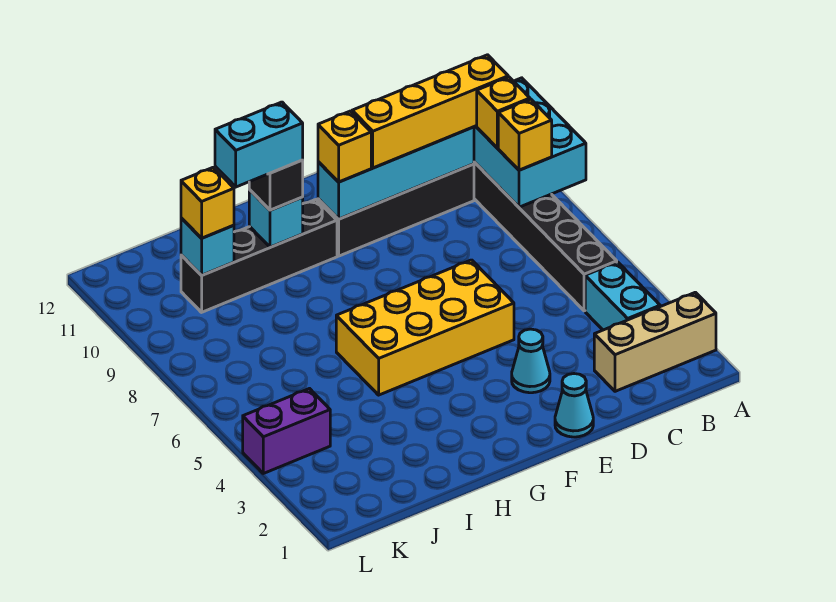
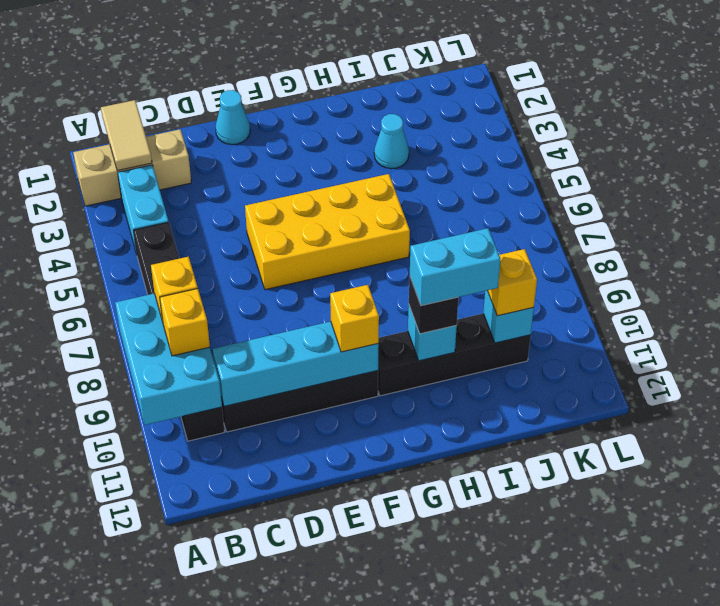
none -> tan tile B1:B2 level 2
yellow brick B10:E10 level 3 -> none
cyan cone E3 level 1 -> cyan cone I3 level 1
purple brick K4:L4 level 1 -> none

